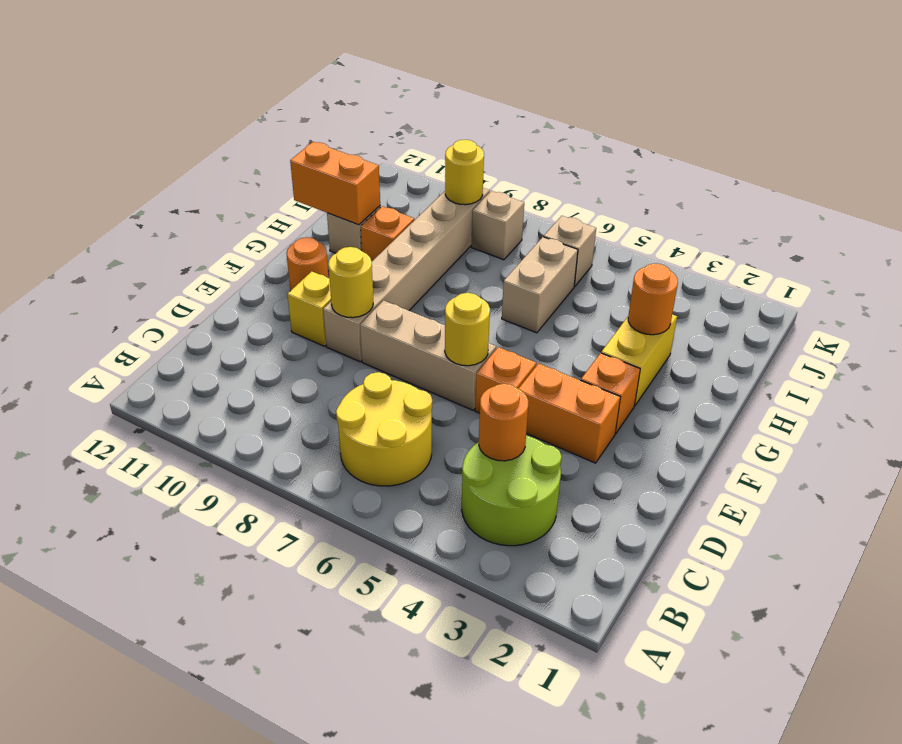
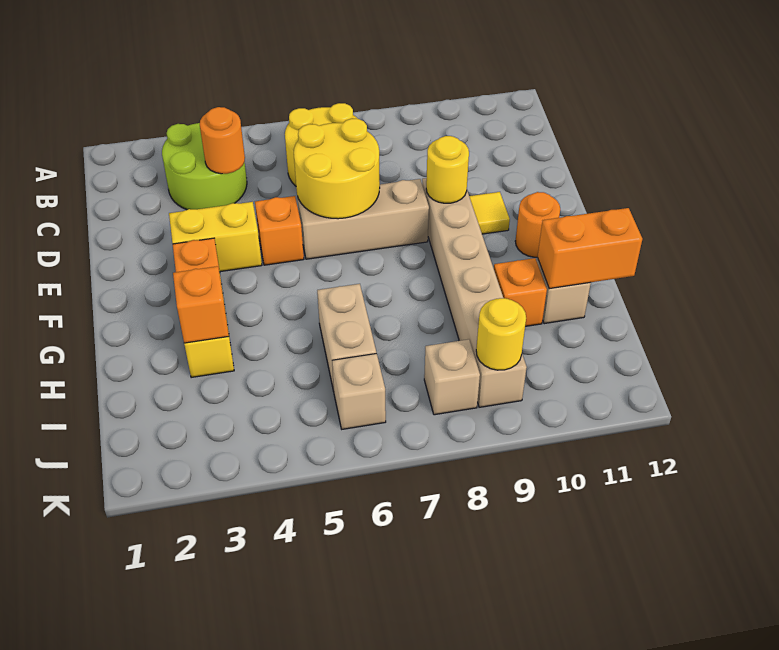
orange brick E3:E4 level 1 -> yellow brick E3:E4 level 1
yellow round brick E6 level 2 -> yellow round brick D6:E7 level 2
yellow brick E10 level 1 -> yellow tile E10 level 1
orange round brick H3 level 2 -> orange brick H3 level 2

